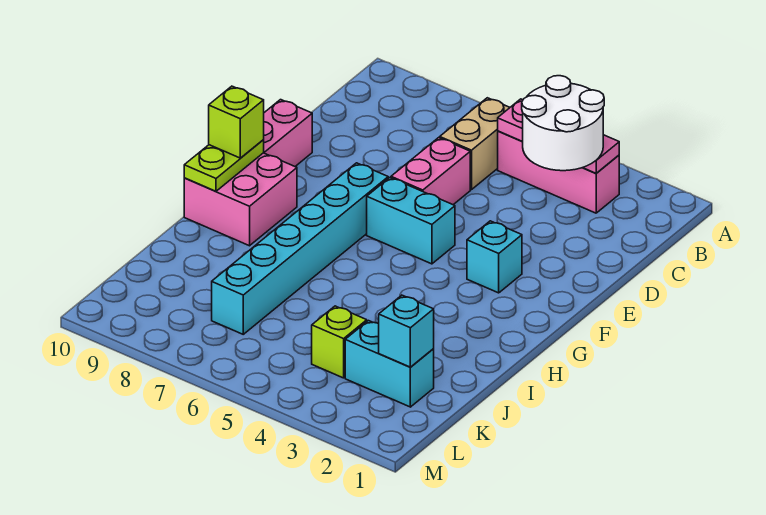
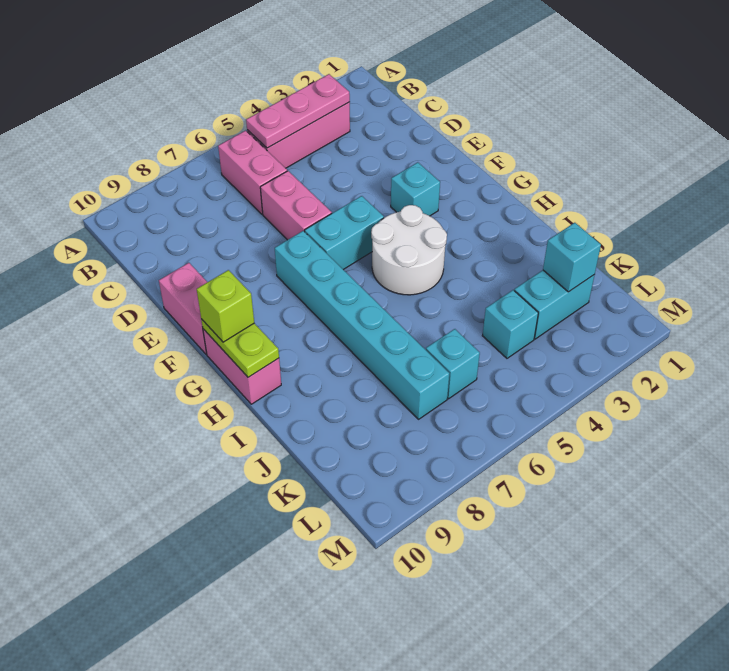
white round brick B3:C4 level 3 -> white round brick G4:H5 level 1
tan brick B6:C6 level 1 -> pink brick B6:C6 level 1
pink brick G9:H10 level 1 -> pink brick G10:H10 level 1
lime brick K4 level 1 -> cyan brick K4 level 1
none -> cyan brick K6 level 1

